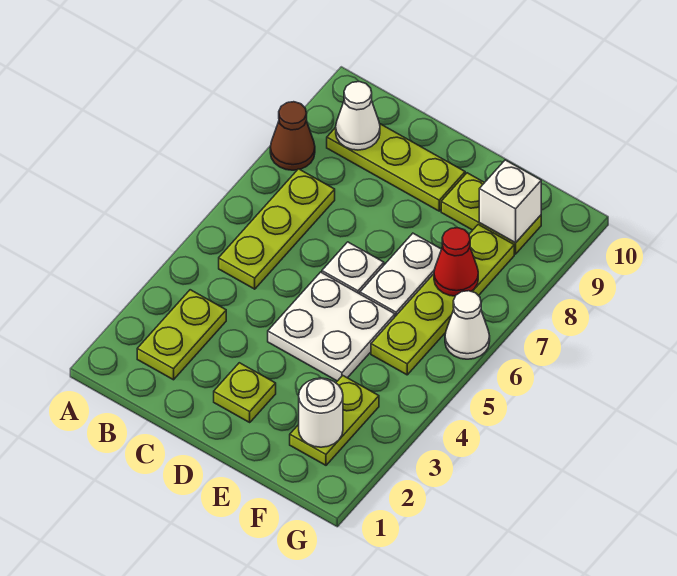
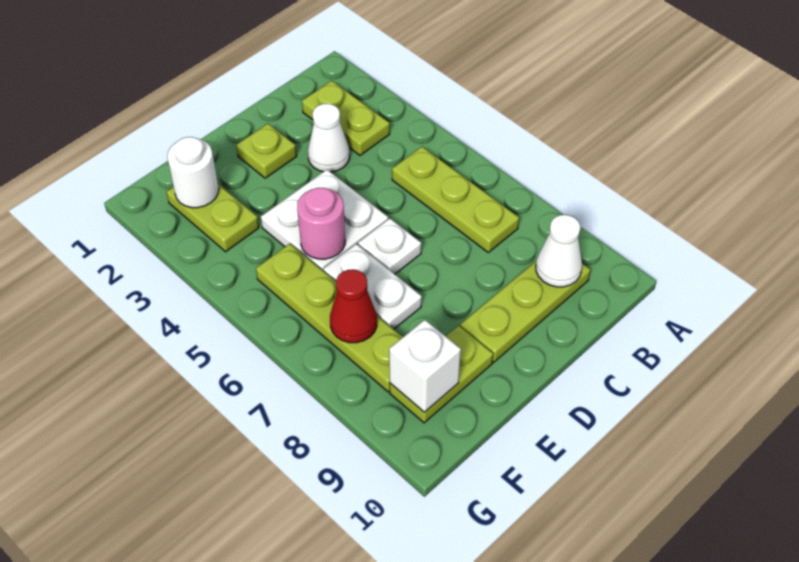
brown cone A8 level 1 -> none
none -> pink round brick E5 level 2
white cone G6 level 1 -> white cone C3 level 1

